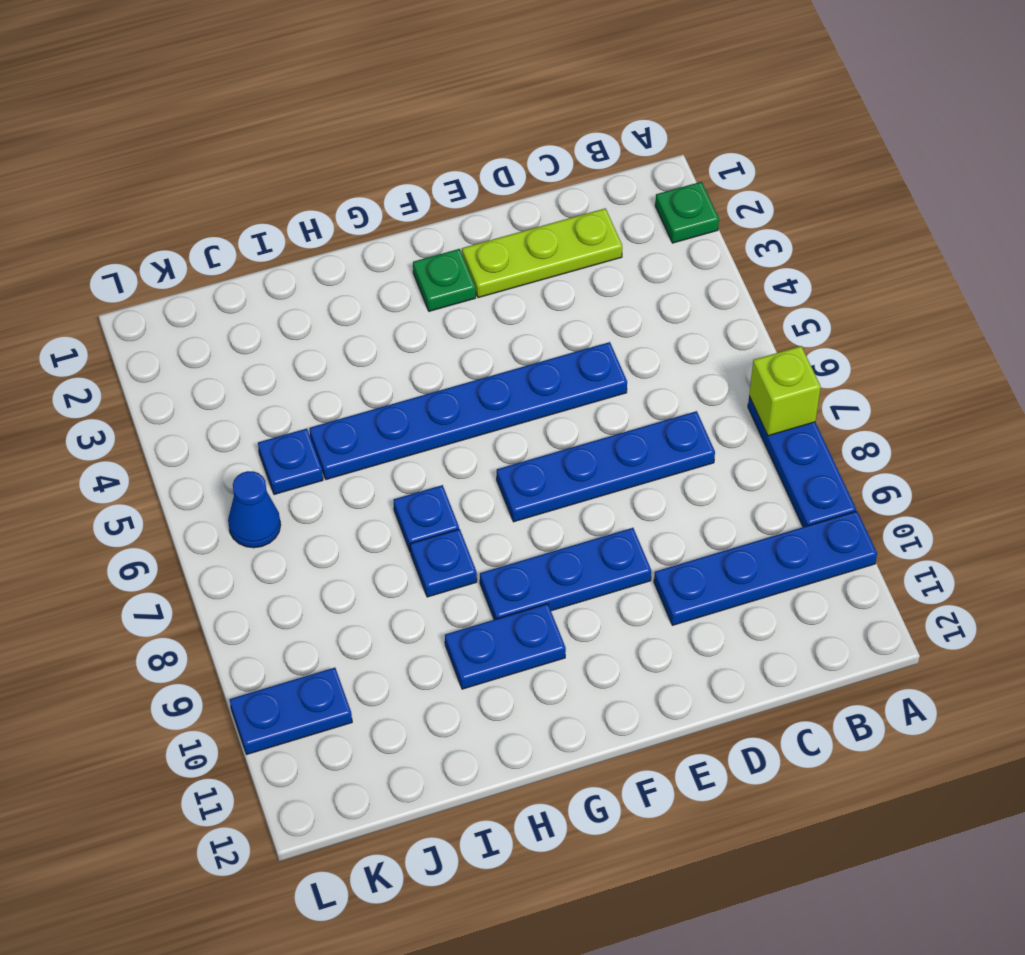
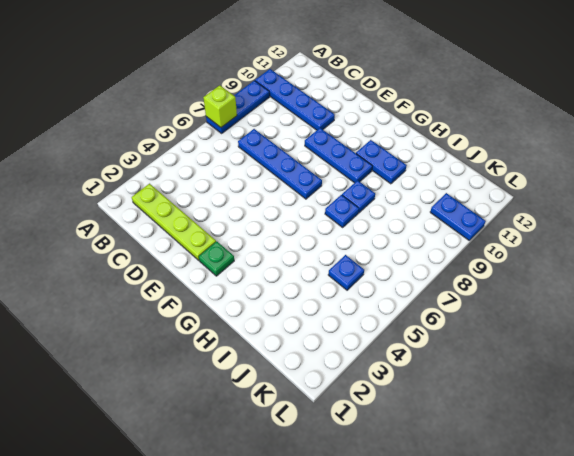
green plate A2 level 1 -> none
lime plate C2:E2 level 1 -> lime plate B2:E2 level 1
blue plate D5:I5 level 1 -> none
blue cone K6 level 1 -> none

